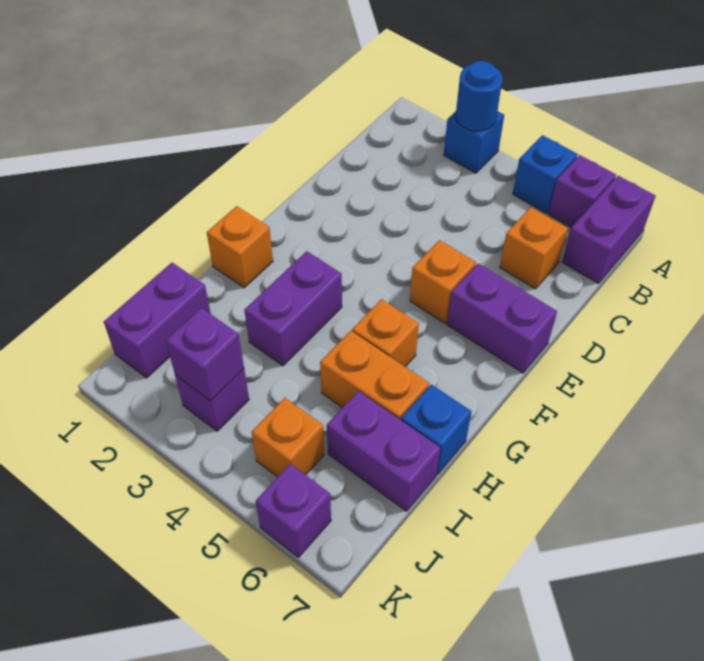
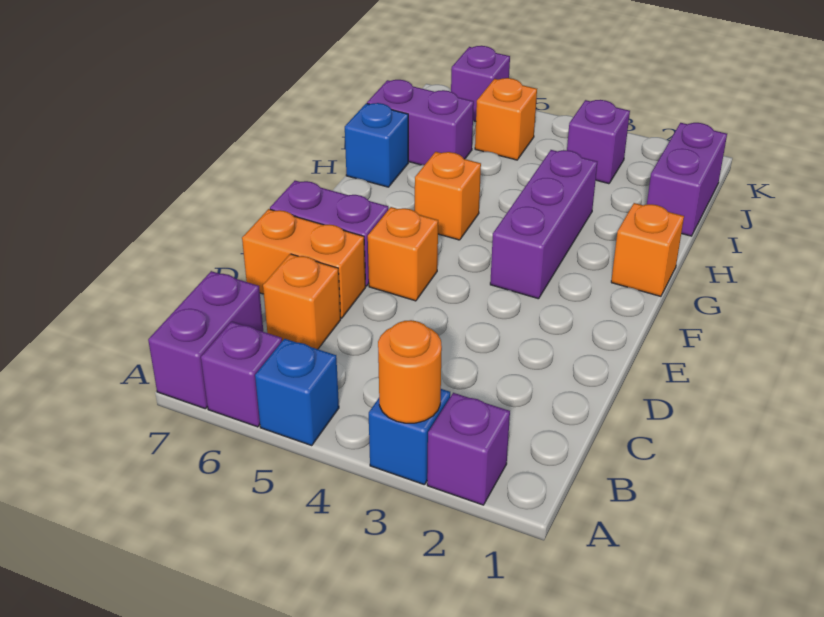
blue round brick A3 level 2 -> orange round brick A3 level 2
purple brick G3:H3 level 1 -> purple brick F3:H3 level 1
orange brick H5:H6 level 1 -> orange brick D6:D7 level 1
purple brick J3 level 2 -> purple brick A2 level 1

